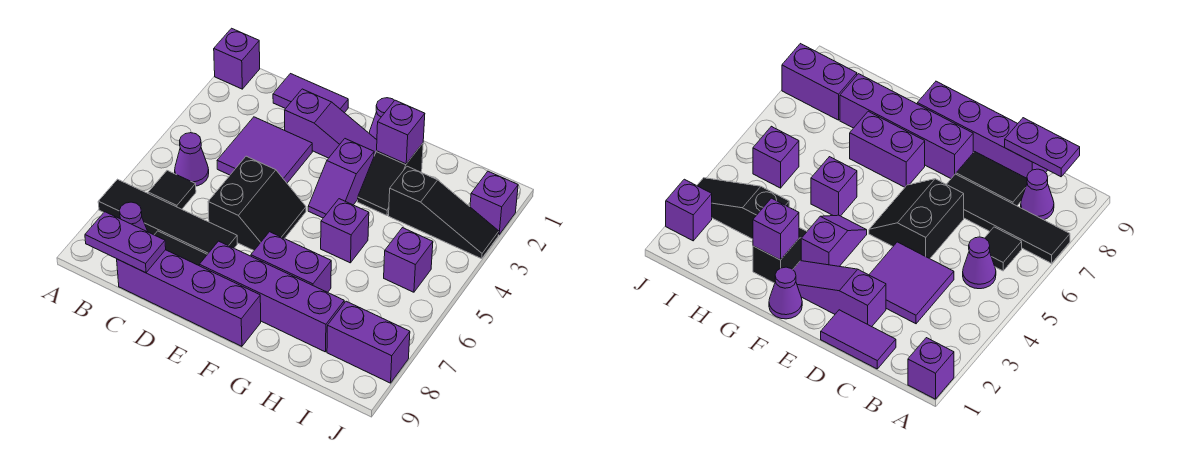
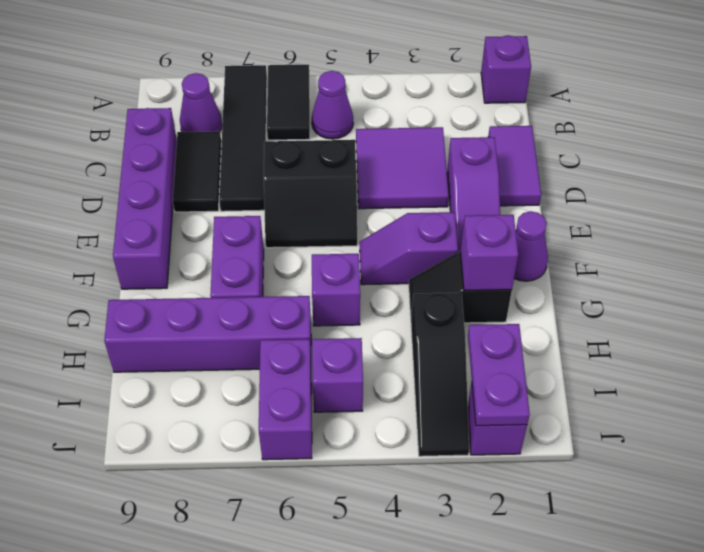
black tile B6 level 1 -> black tile A6:B6 level 1
purple plate B9:C9 level 2 -> purple plate I2:J2 level 2
purple brick E8:H8 level 1 -> purple brick H6:H9 level 1
purple brick I8:J8 level 1 -> purple brick I6:J6 level 1

